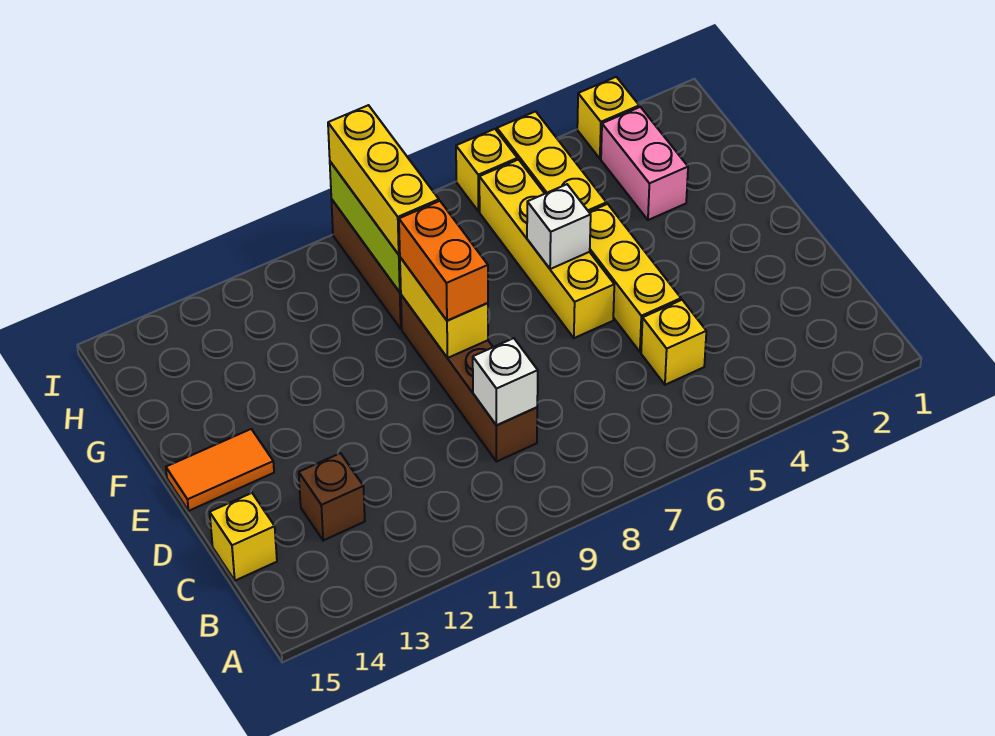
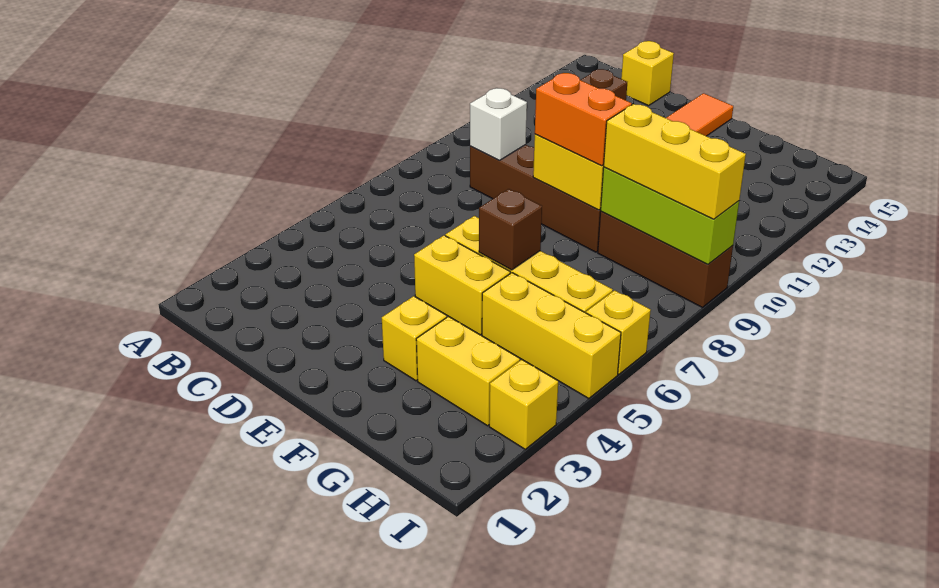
yellow brick C5 level 1 -> yellow brick F3 level 1
yellow brick D5:F5 level 1 -> yellow brick E5:F5 level 1
white brick F6 level 2 -> brown brick F6 level 2
pink brick G3:H3 level 1 -> yellow brick G3:H3 level 1

